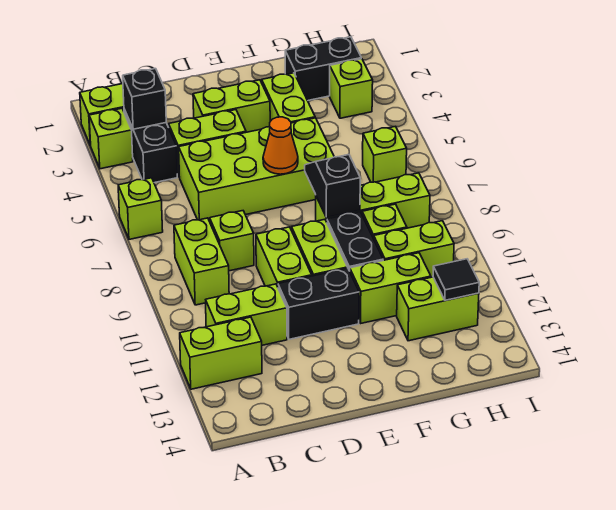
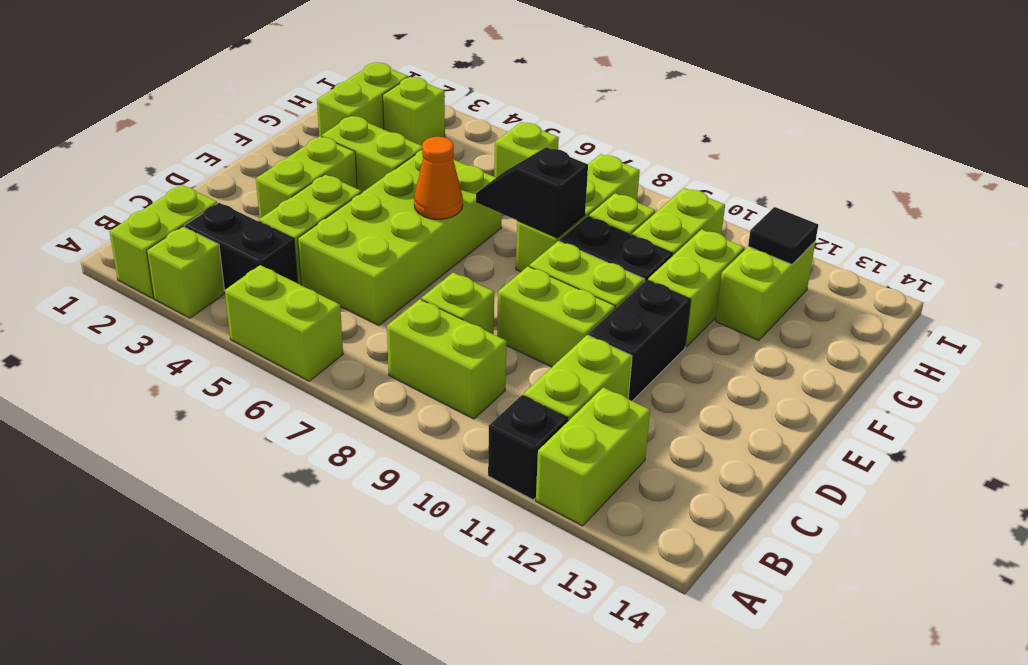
lime brick A6 level 1 -> lime brick A5:A6 level 1
black brick B3 level 2 -> black brick A11 level 1
black brick G2:H2 level 1 -> lime brick G2:H2 level 1

